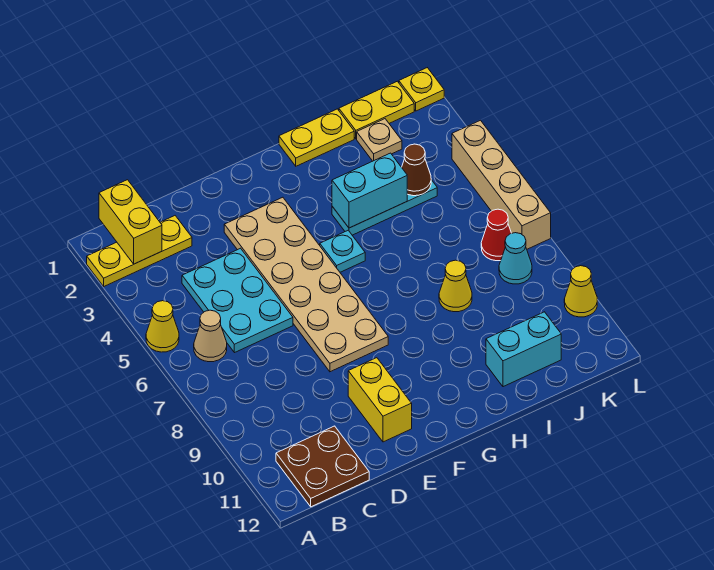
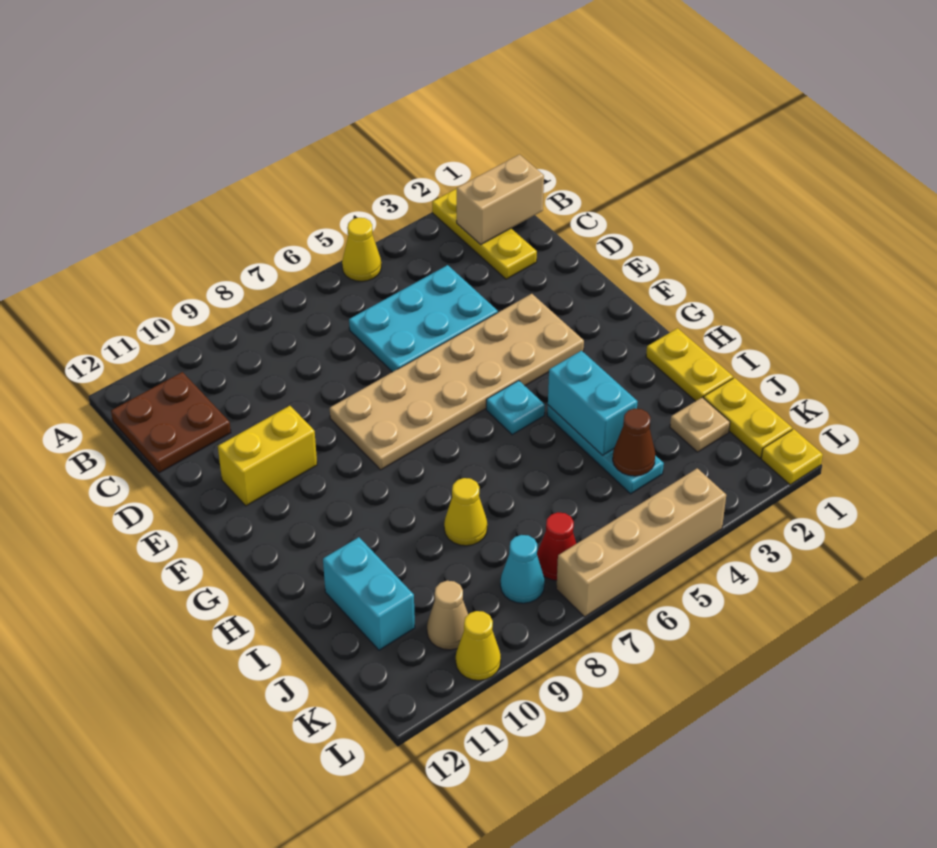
yellow brick B1:B2 level 2 -> tan brick B1:B2 level 2
tan cone B6 level 1 -> tan cone K10 level 1

